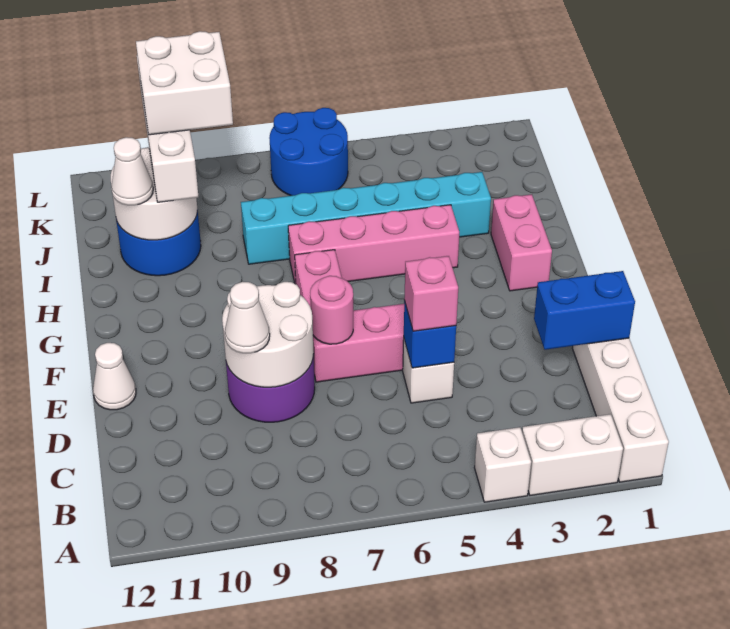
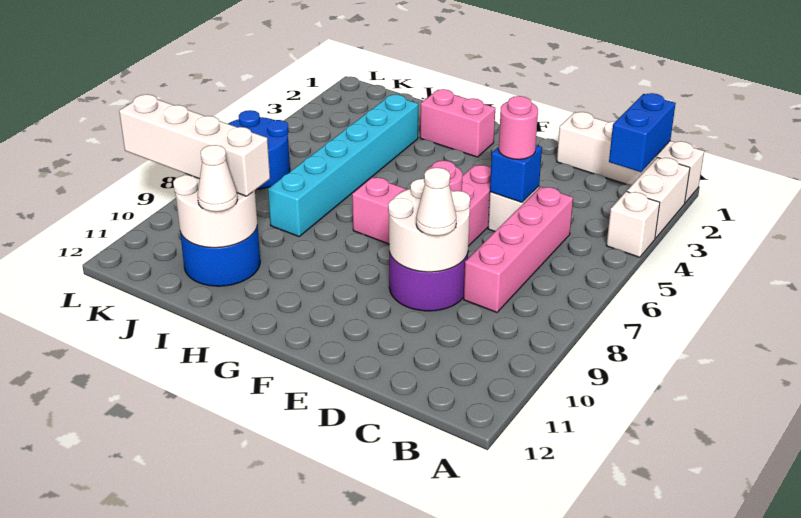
blue brick D1:D2 level 2 -> blue brick B1:B2 level 2
pink brick D5 level 3 -> pink round brick D5 level 3
white cone E12 level 1 -> none
pink brick H4:H7 level 1 -> pink brick C5:C8 level 1
white brick J9:K10 level 4 -> none

